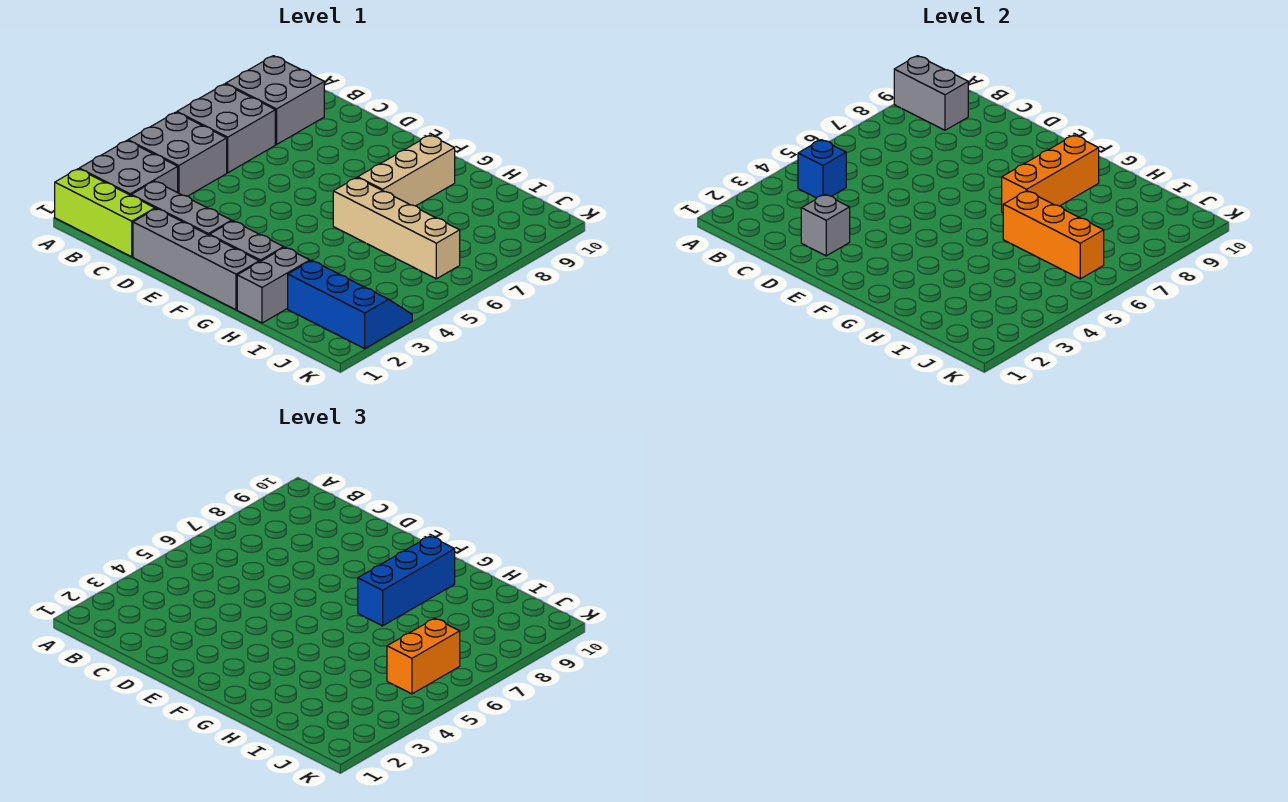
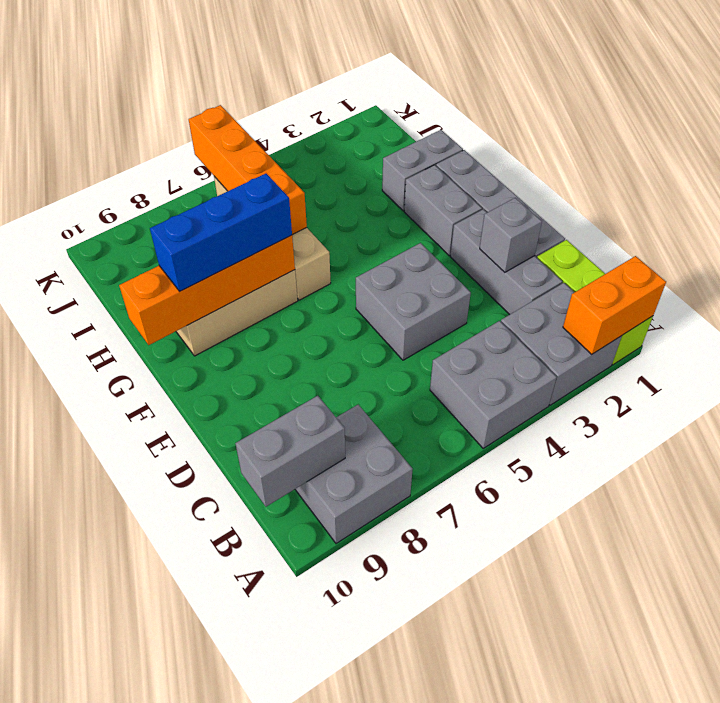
grey brick A6:B7 level 1 -> grey brick D4:E5 level 1
grey brick A9:B9 level 2 -> grey brick B9:B10 level 2
blue brick B4 level 2 -> none
orange brick G7:G9 level 2 -> orange brick G7:G10 level 2
orange brick H6:J6 level 2 -> orange brick H6:K6 level 2
blue slope I2:K3 level 1 top 2 -> none
orange brick J5:J6 level 3 -> orange brick A1:A2 level 2

